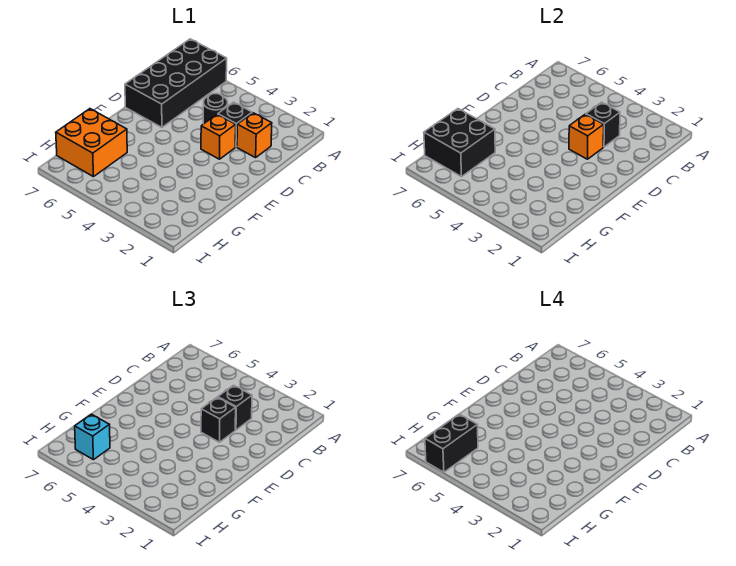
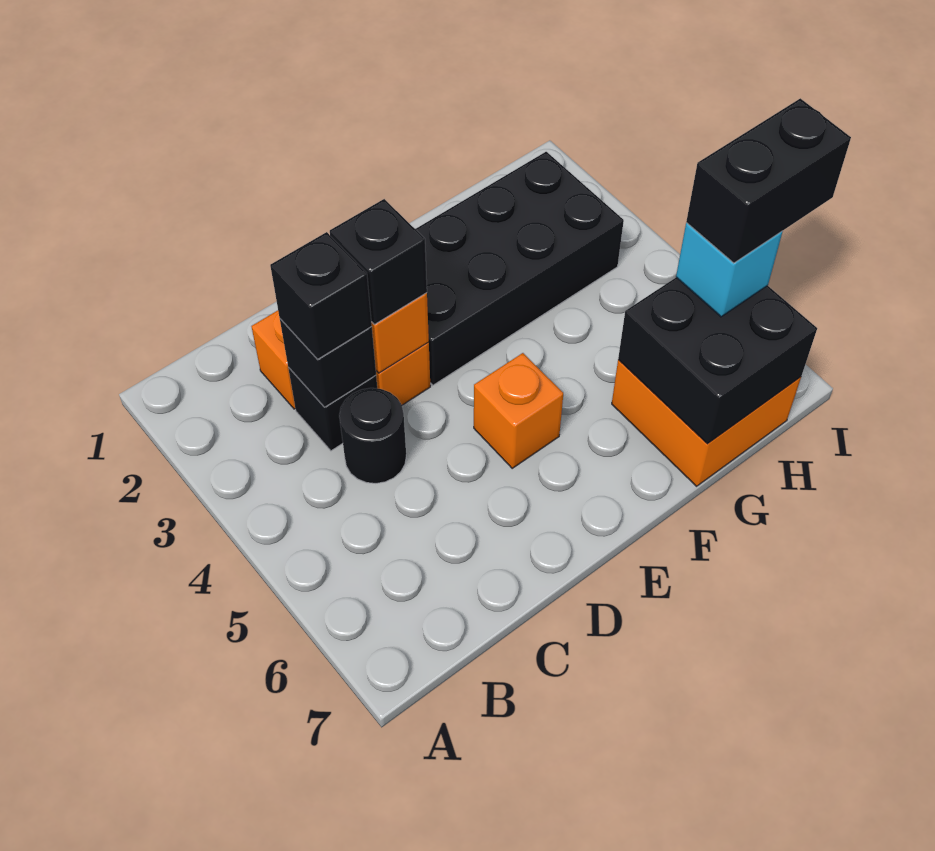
black brick A6:D7 level 1 -> black brick E2:H3 level 1
none -> orange brick E5 level 1

